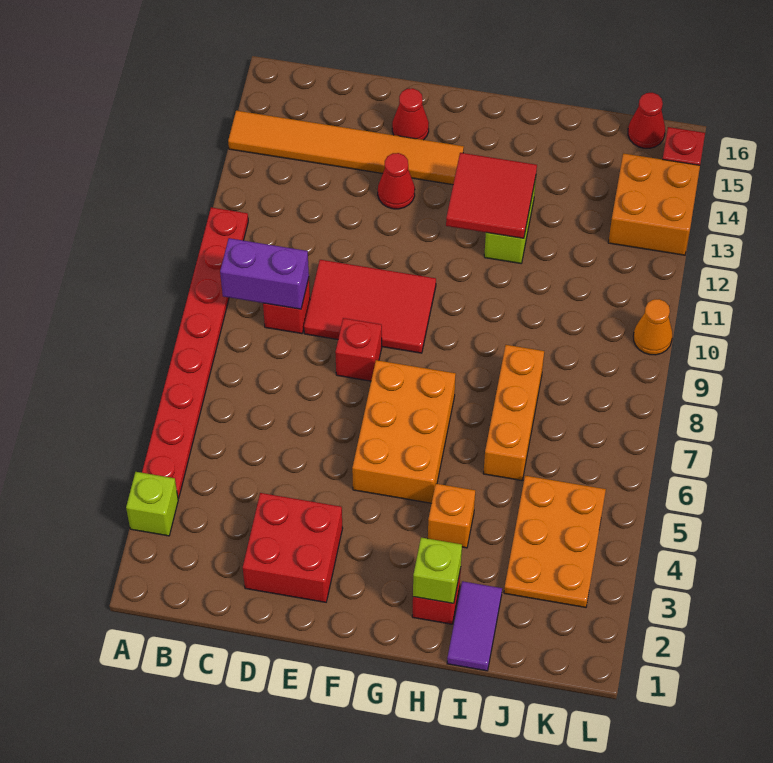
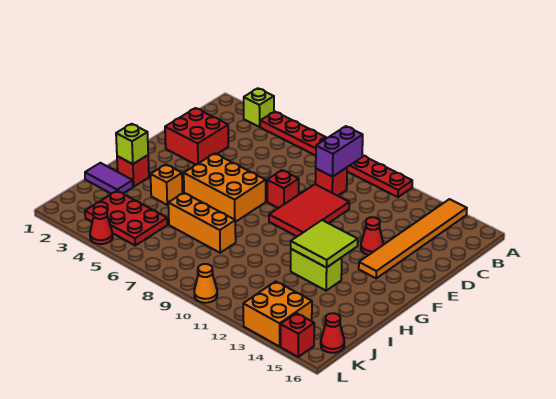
red cone E15 level 1 -> red cone L4 level 1
red tile G12:H13 level 2 -> lime tile G12:H13 level 2
orange plate J3:K5 level 1 -> red plate J3:K5 level 1

